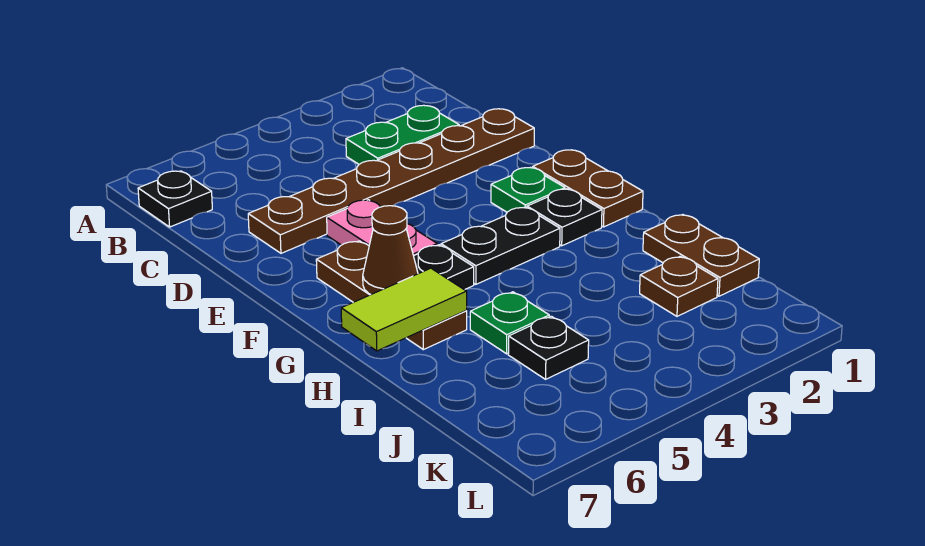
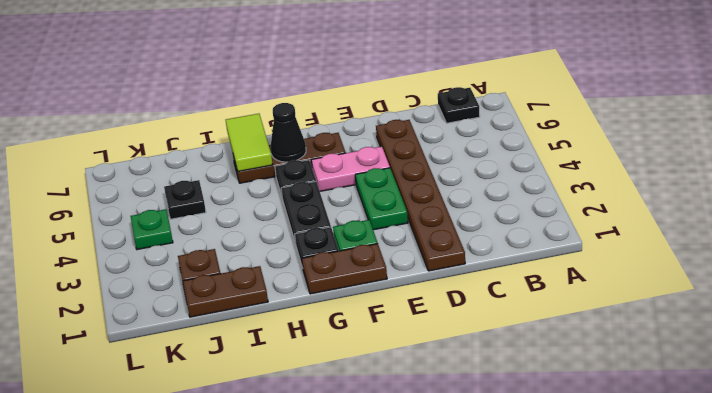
green plate C2:C3 level 1 -> green plate E3:E4 level 1
brown cone G6 level 2 -> black cone G6 level 2
green plate I5 level 1 -> green plate K4 level 1

